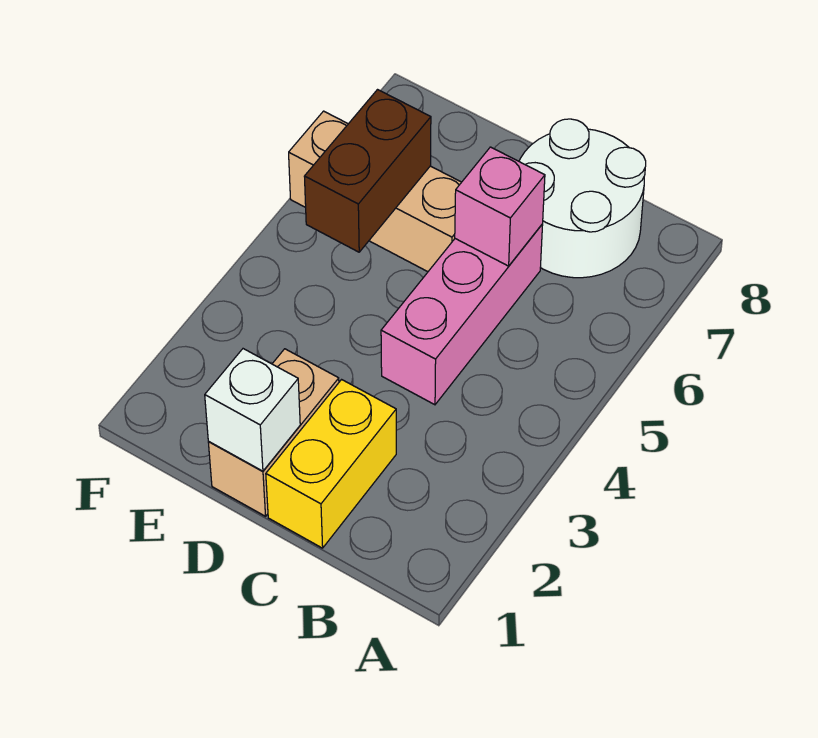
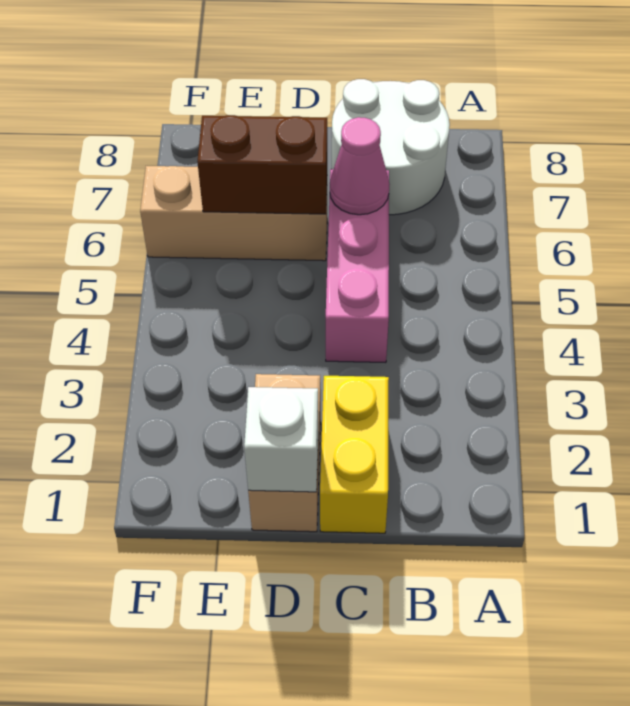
pink brick C6 level 2 -> pink cone C6 level 2
brown brick E5:E6 level 2 -> brown brick D6:E6 level 2

